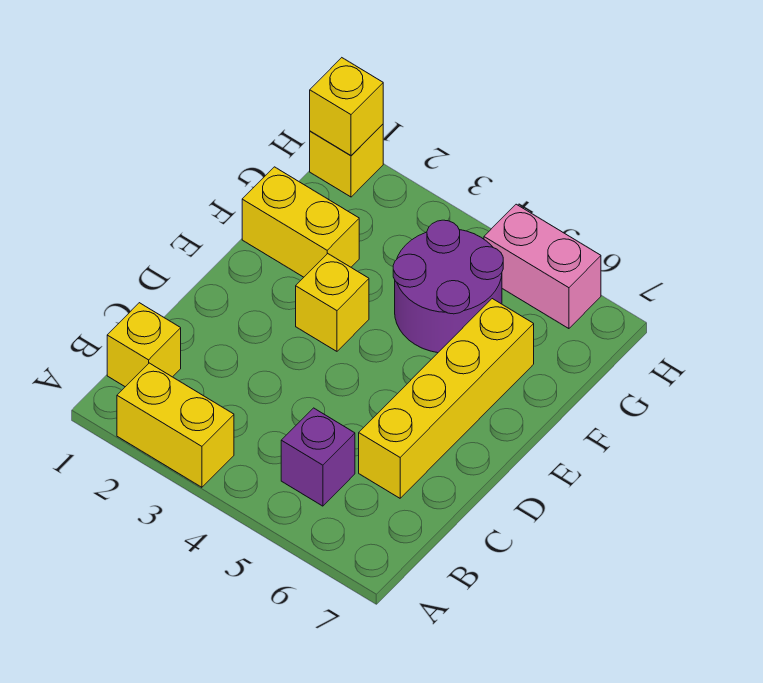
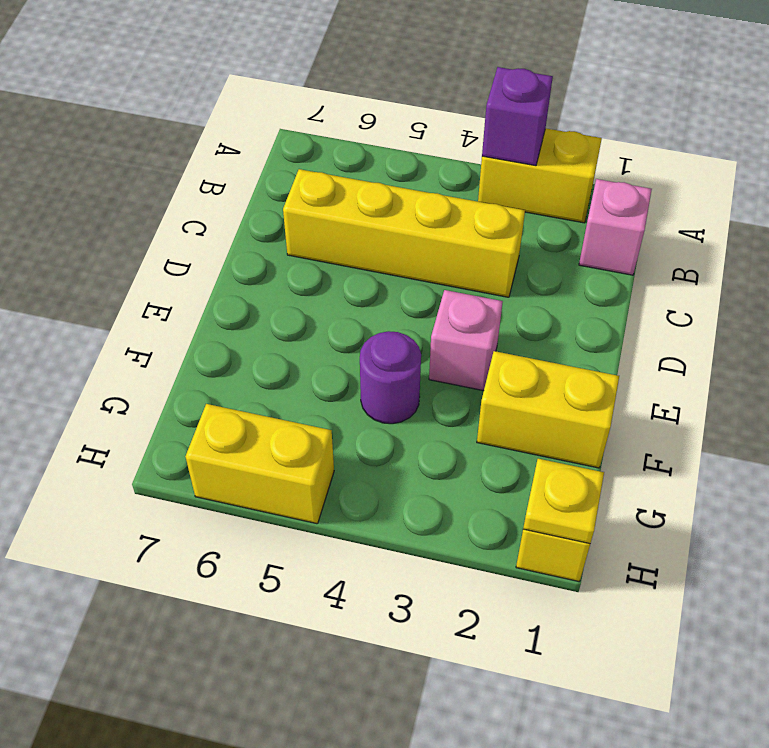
yellow brick B1 level 1 -> pink brick B1 level 1
purple brick B5 level 1 -> purple brick A3 level 2
yellow brick C6:F6 level 1 -> yellow brick C3:C6 level 1
yellow brick E3 level 1 -> pink brick E3 level 1
purple round brick F4:G5 level 1 -> purple round brick F4 level 1
yellow brick H1 level 2 -> yellow plate H1 level 2
pink brick H5:H6 level 1 -> yellow brick H5:H6 level 1

